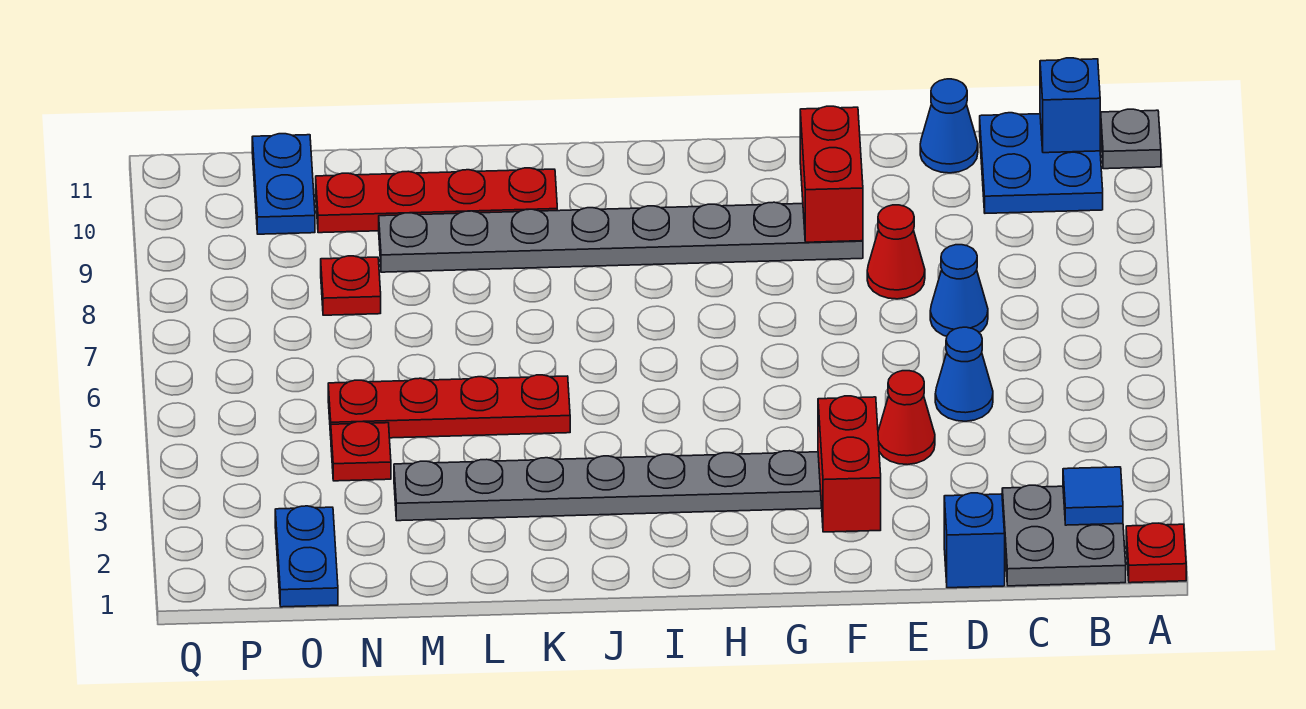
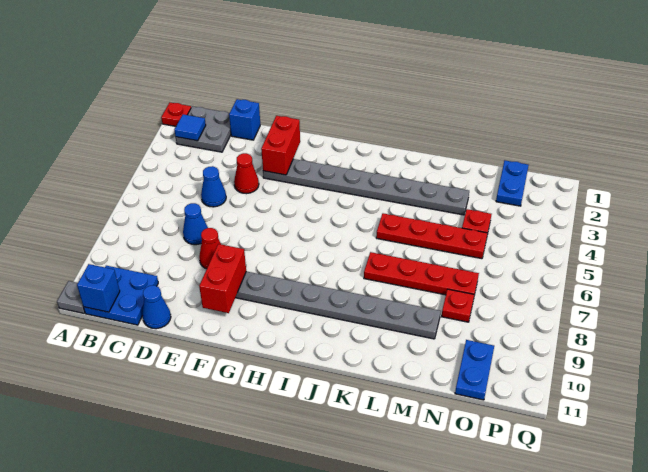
red plate K10:N10 level 1 -> red plate K7:N7 level 1

